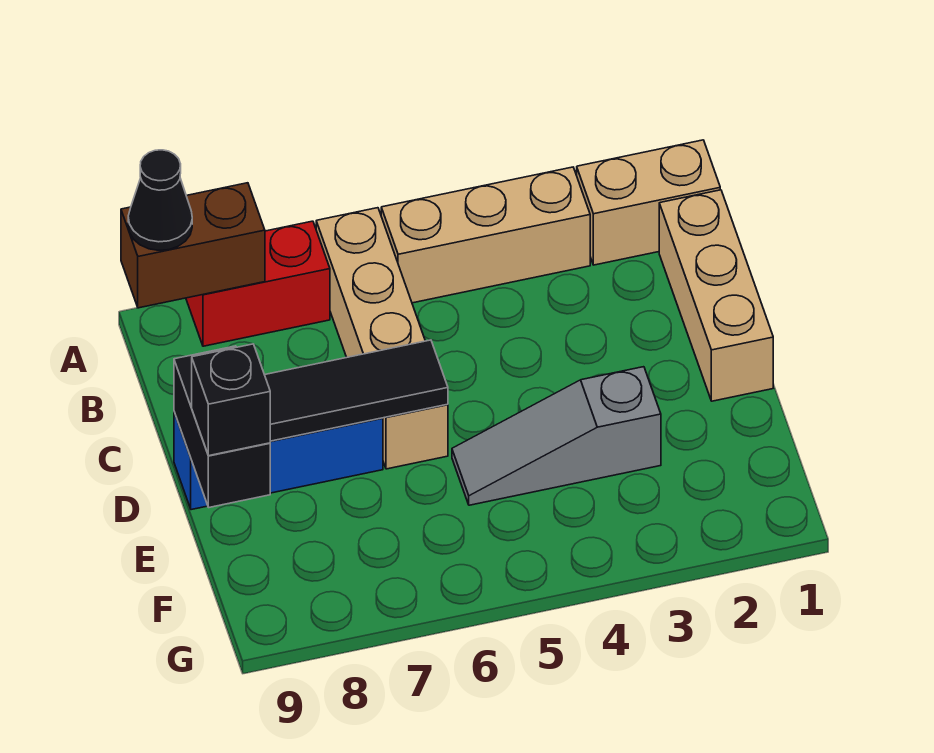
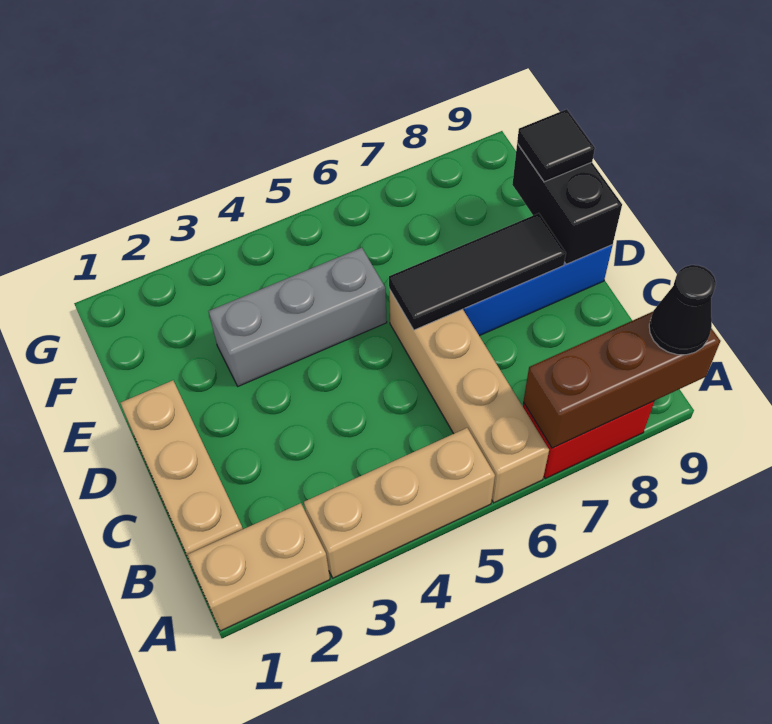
brown brick A8:A9 level 2 -> brown brick A7:A9 level 2
grey slope E3:E5 level 1 top 3 -> grey brick E3:E5 level 1
black brick E9 level 3 -> black tile E9 level 3

